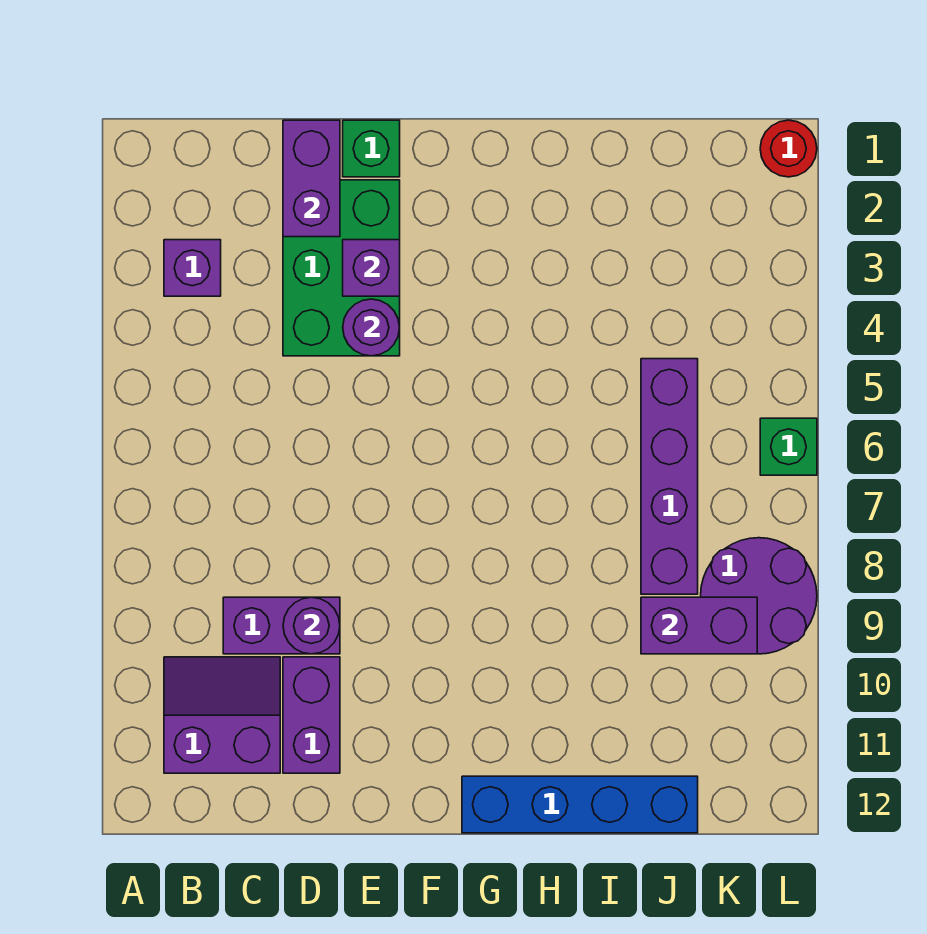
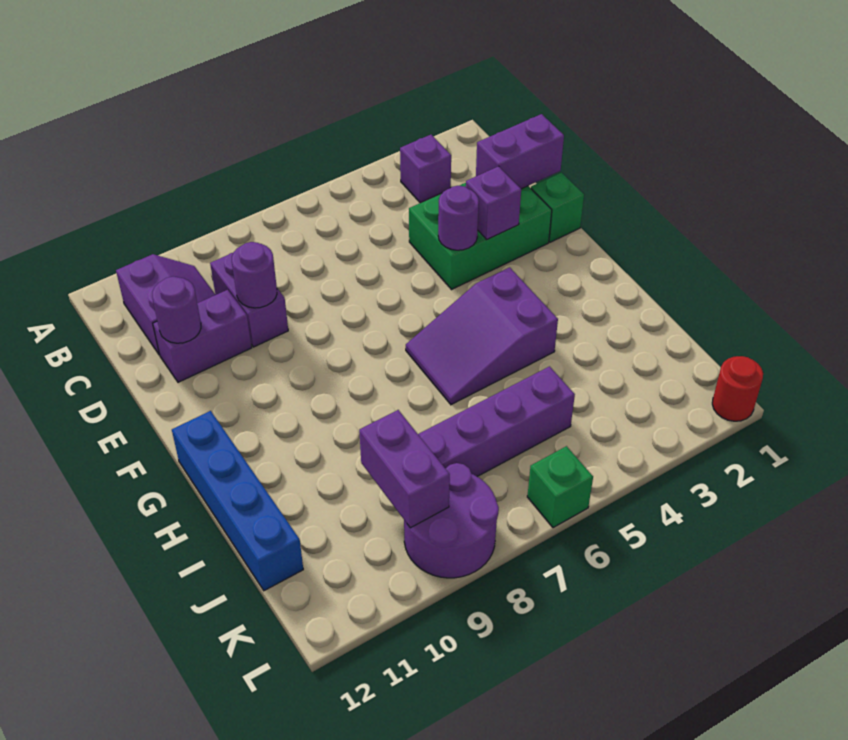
none -> purple round brick D11 level 2
none -> purple slope G4:H6 level 1 top 4

